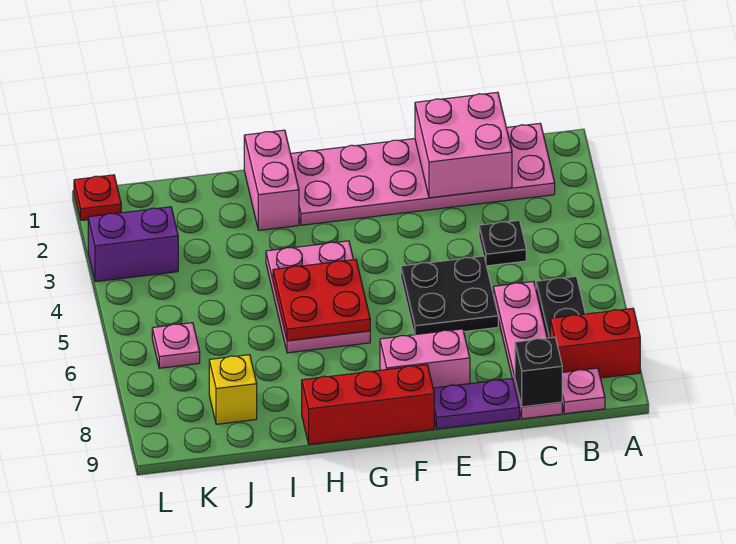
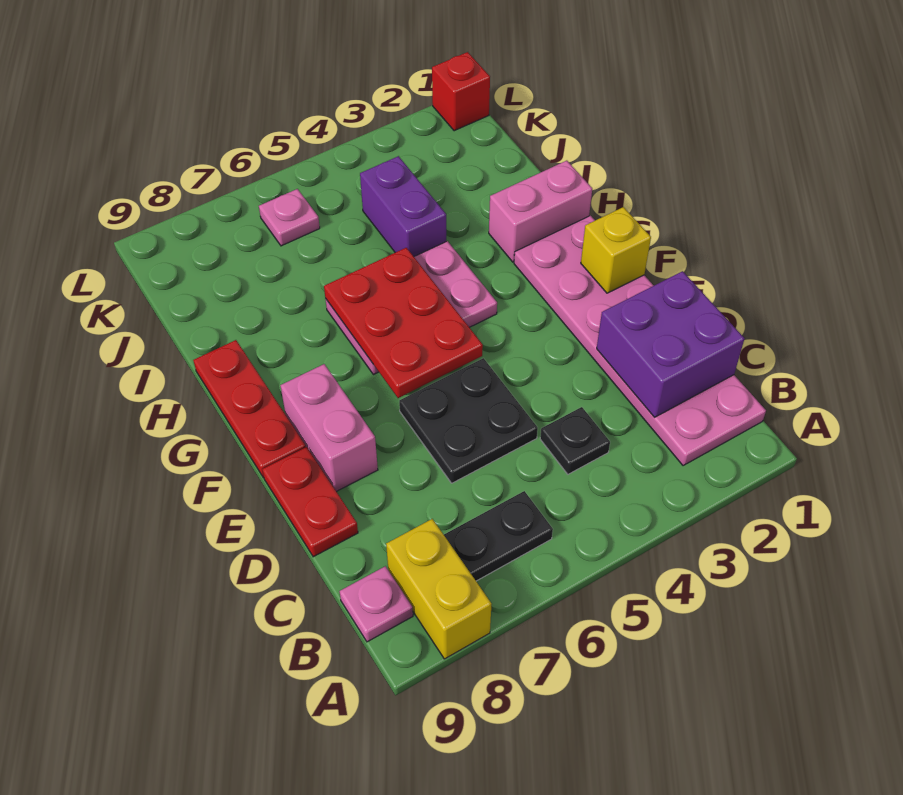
red brick A8:B8 level 1 -> yellow brick A8:B8 level 1
pink brick C1:D2 level 2 -> purple brick C1:D2 level 2
pink plate C6:C9 level 1 -> none
black brick C9 level 2 -> none
purple plate D9:E9 level 1 -> red plate D9:E9 level 1
red brick F9:H9 level 1 -> red plate F9:H9 level 1
red plate G5:H6 level 2 -> red plate F5:H6 level 2
yellow brick J8 level 1 -> yellow brick F1 level 2
purple brick K3:L3 level 1 -> purple brick I4:J4 level 1
red plate L1 level 1 -> red brick L1 level 1

